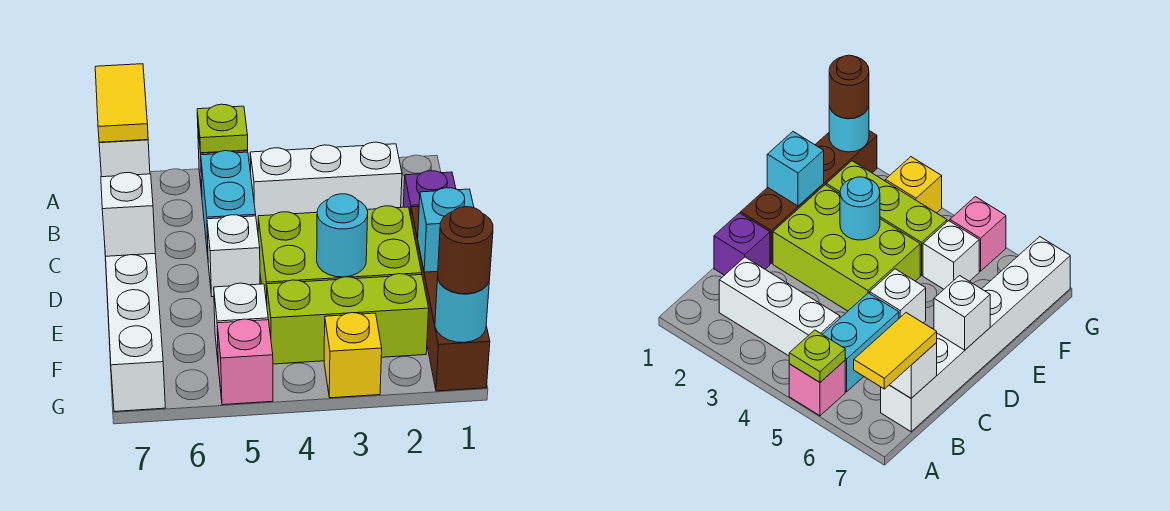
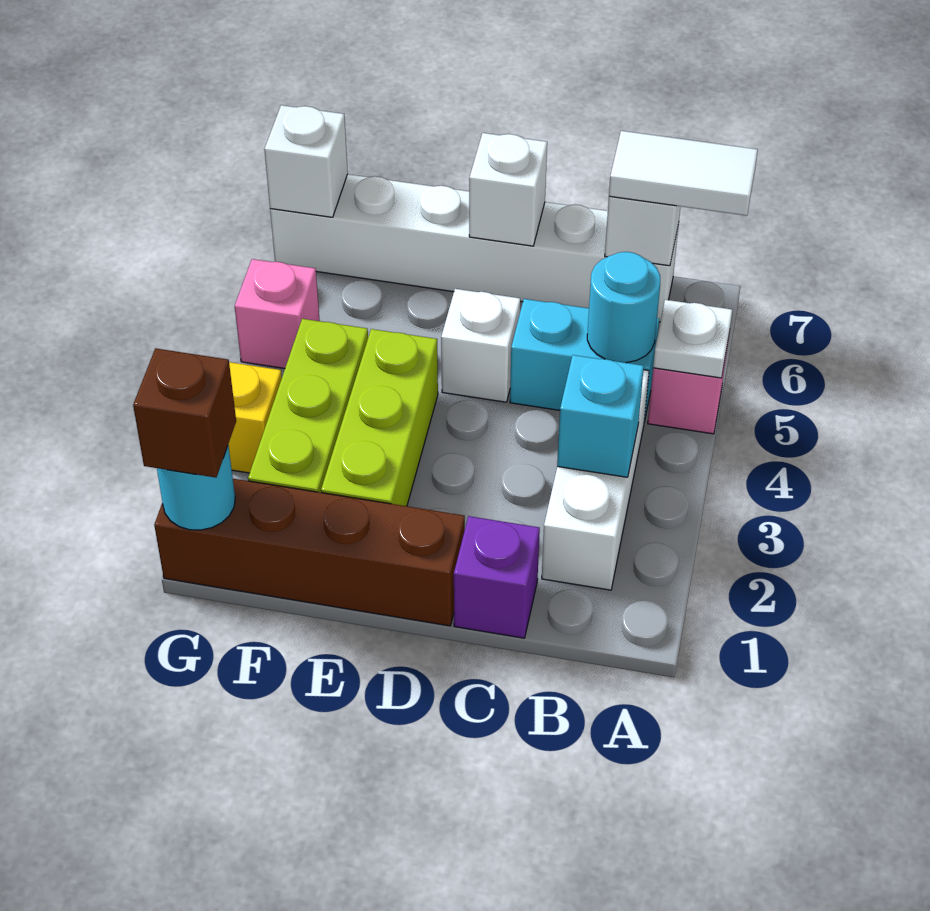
lime plate A5 level 2 -> white plate A5 level 2
yellow tile A7:B7 level 3 -> white tile A7:B7 level 3
lime brick D2:E4 level 1 -> lime brick E2:E4 level 1
cyan brick E1 level 2 -> cyan brick B3 level 2
cyan round brick E3 level 2 -> cyan round brick B5 level 2
white brick F5 level 1 -> white brick G7 level 2
brown round brick G1 level 3 -> brown brick G1 level 3

